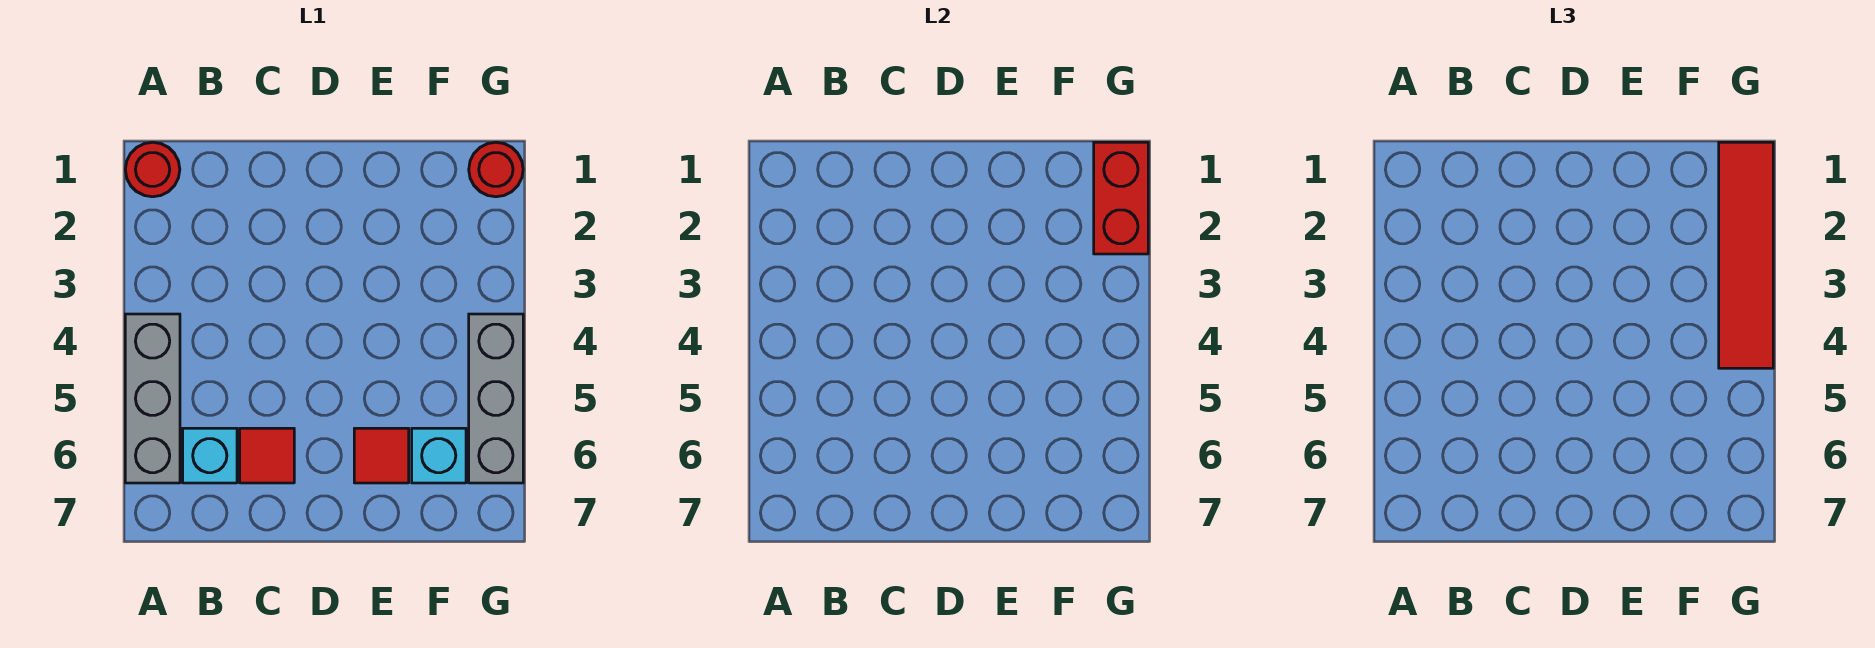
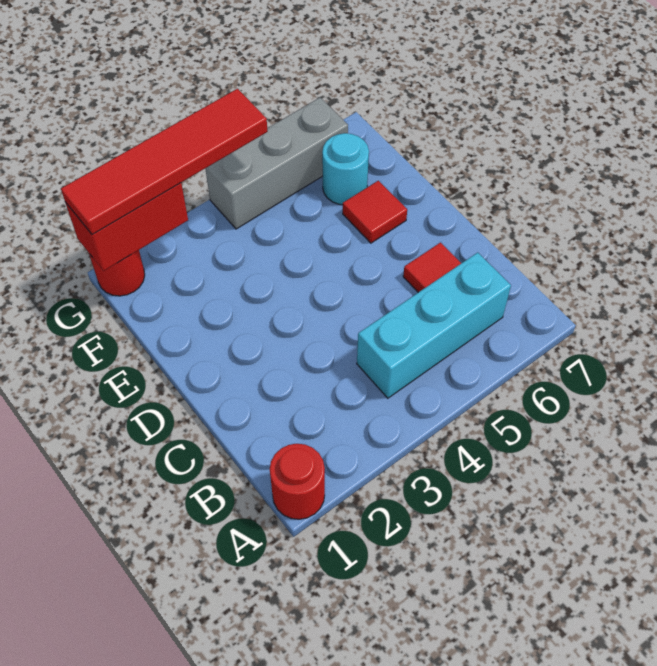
grey brick A4:A6 level 1 -> none
cyan brick B6 level 1 -> cyan brick B4:B6 level 1
cyan brick F6 level 1 -> cyan round brick F6 level 1

